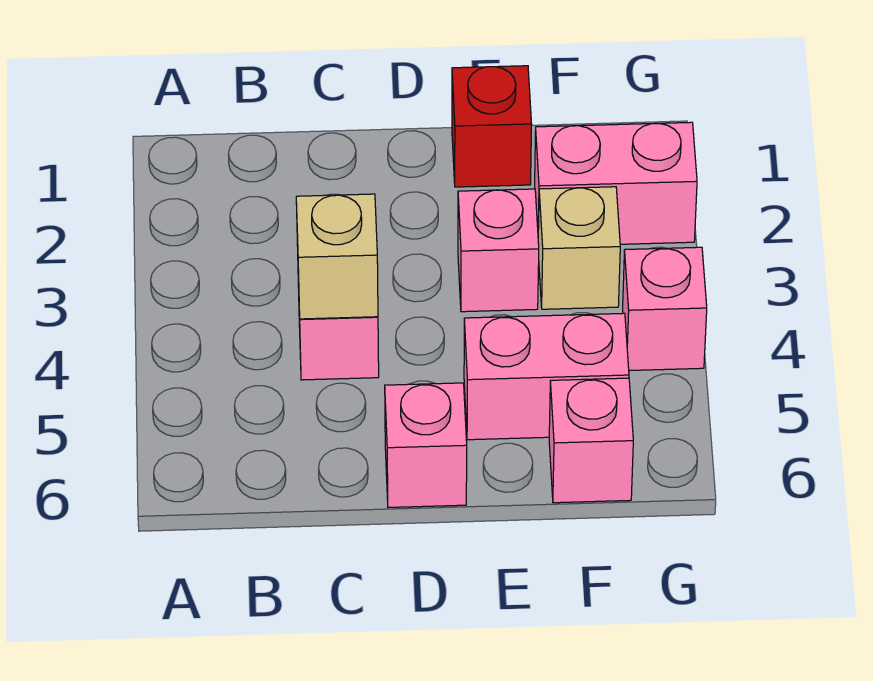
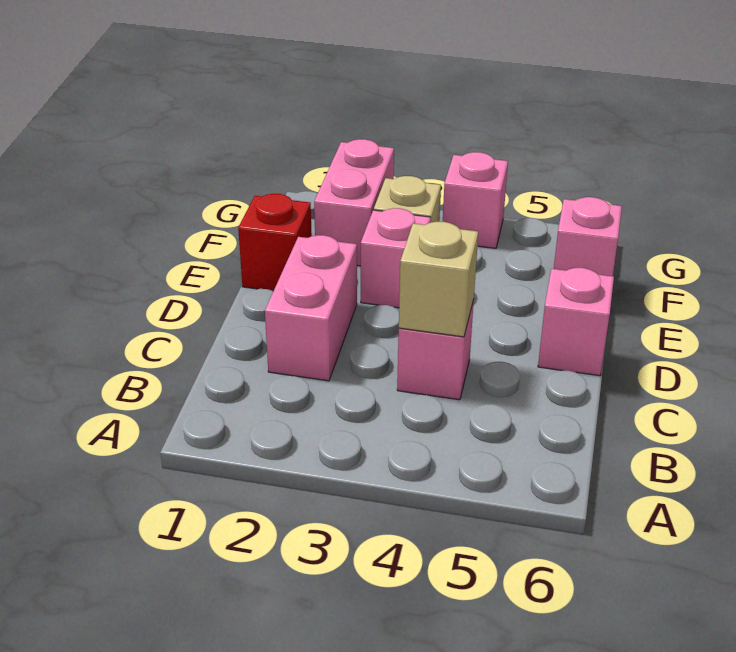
pink brick E5:F5 level 1 -> pink brick C2:D2 level 1

